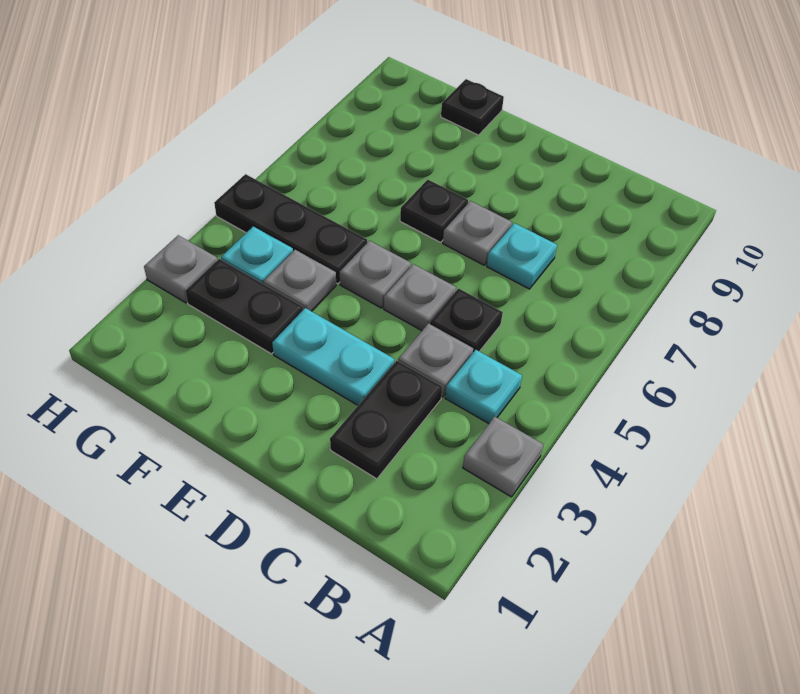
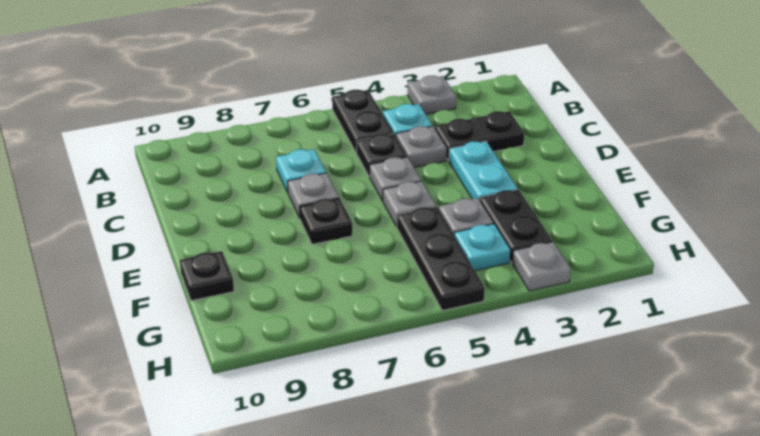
none -> black plate A5:B5 level 1

